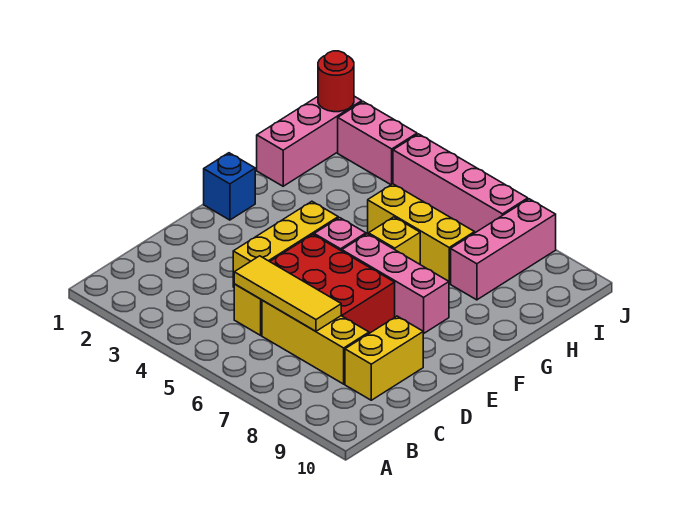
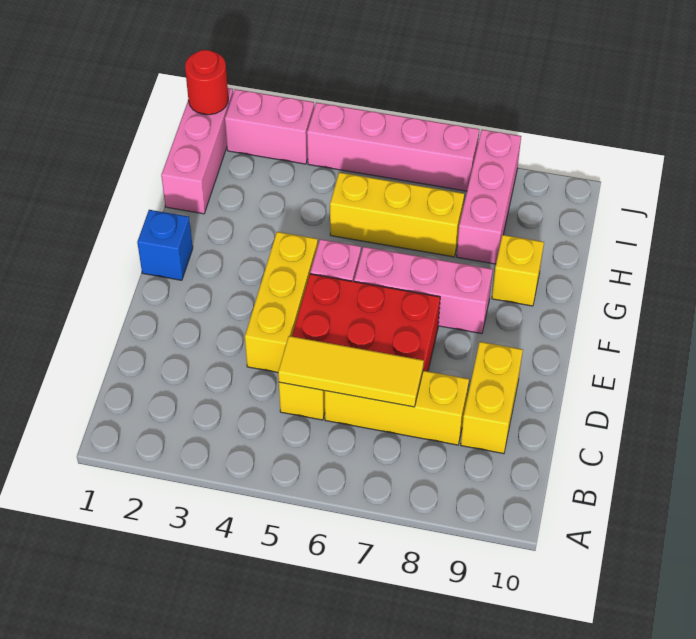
yellow brick G6 level 1 -> yellow brick G9 level 1

